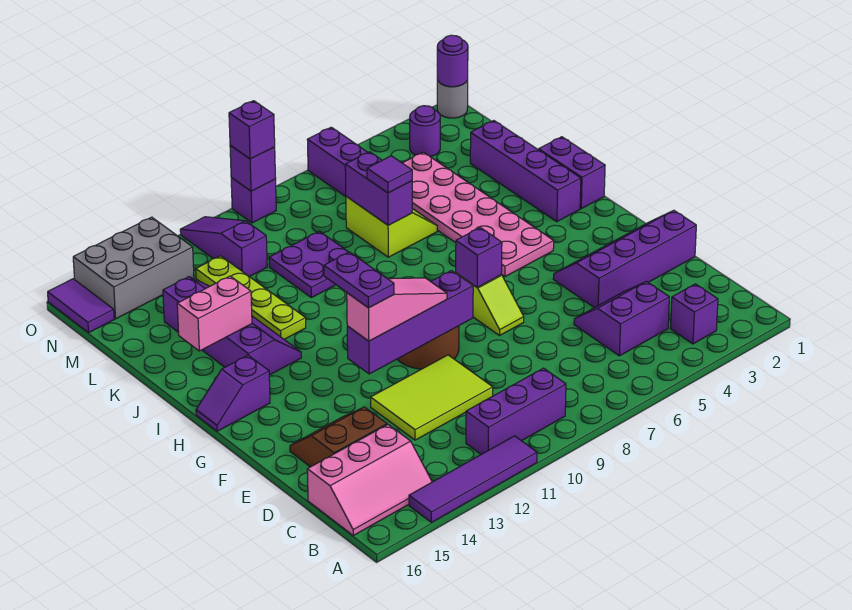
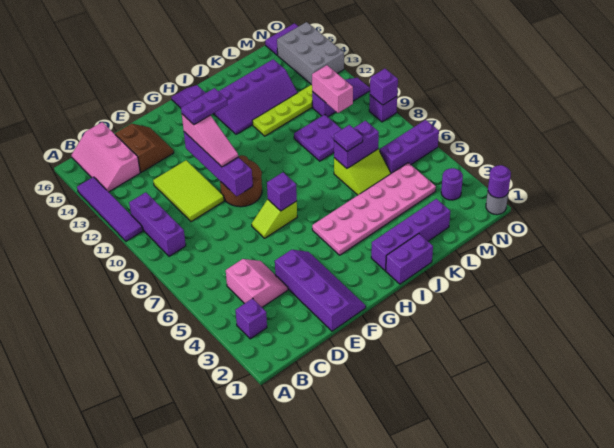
purple slope C4:D5 level 1 top C -> pink slope C4:D5 level 1 top C
pink brick J14:J15 level 2 -> pink brick M10:M11 level 2
purple brick O9 level 3 -> none

